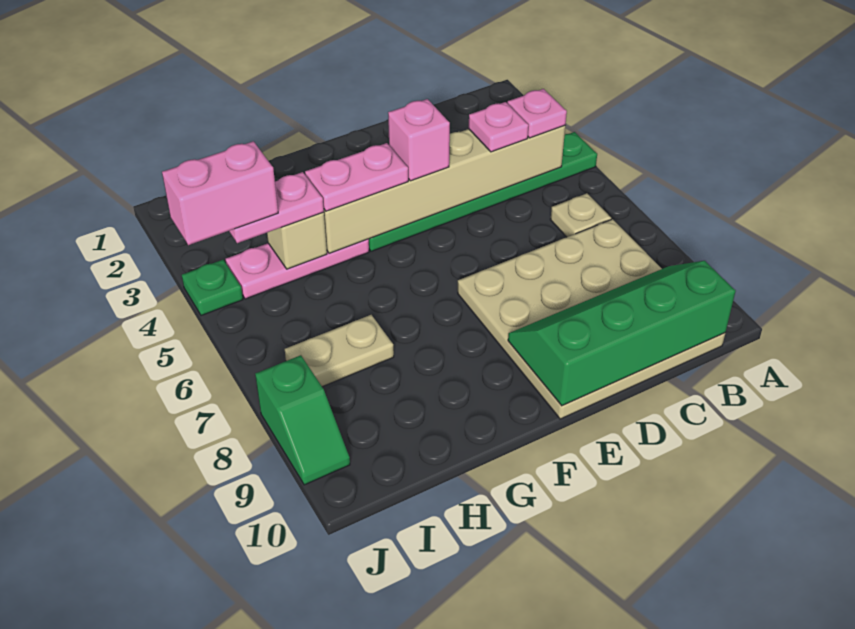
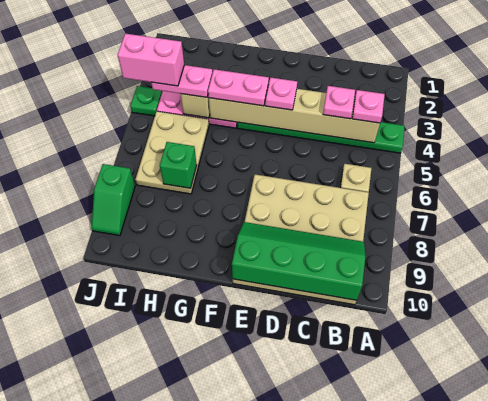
pink brick E4 level 3 -> pink plate E4 level 3
tan plate H7:I7 level 1 -> tan plate H5:I7 level 1
none -> green brick H7 level 2

